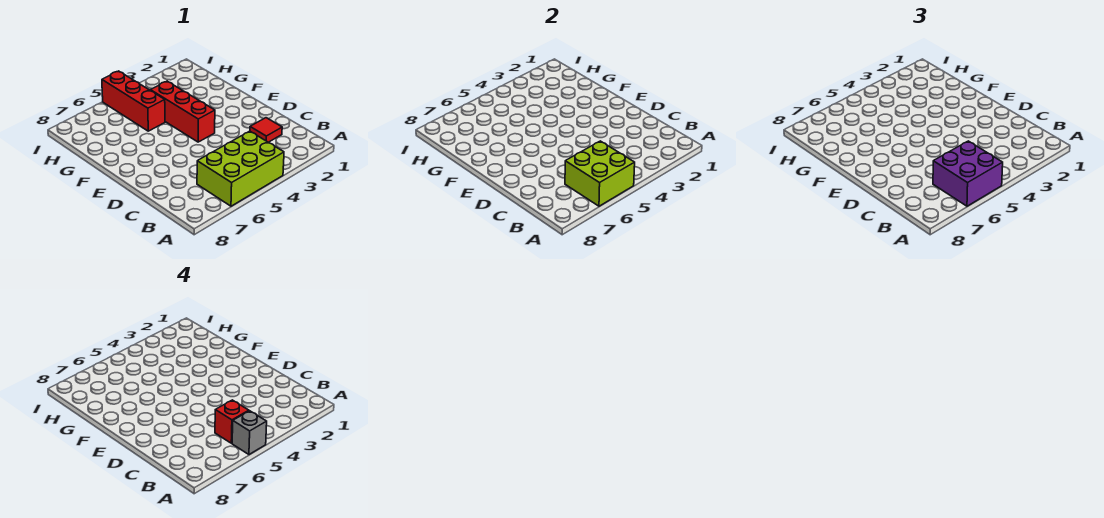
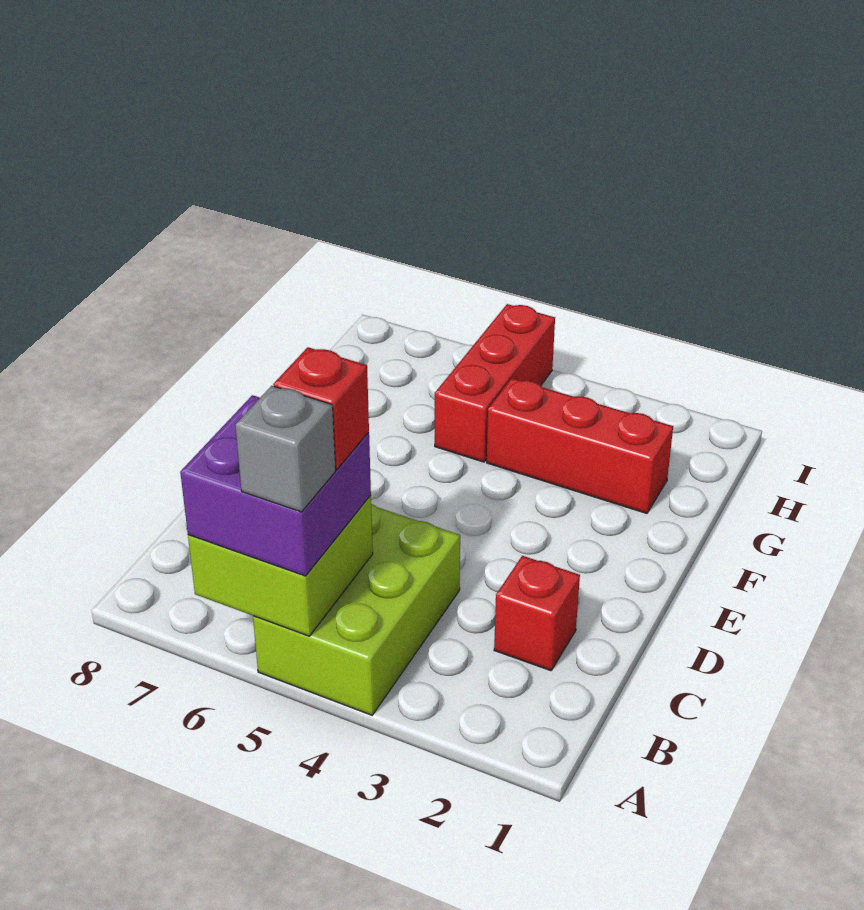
lime brick A4:B6 level 1 -> lime brick A4:C5 level 1
red tile C2 level 1 -> red brick C2 level 1
red brick E4:G4 level 1 -> red brick G2:G4 level 1

